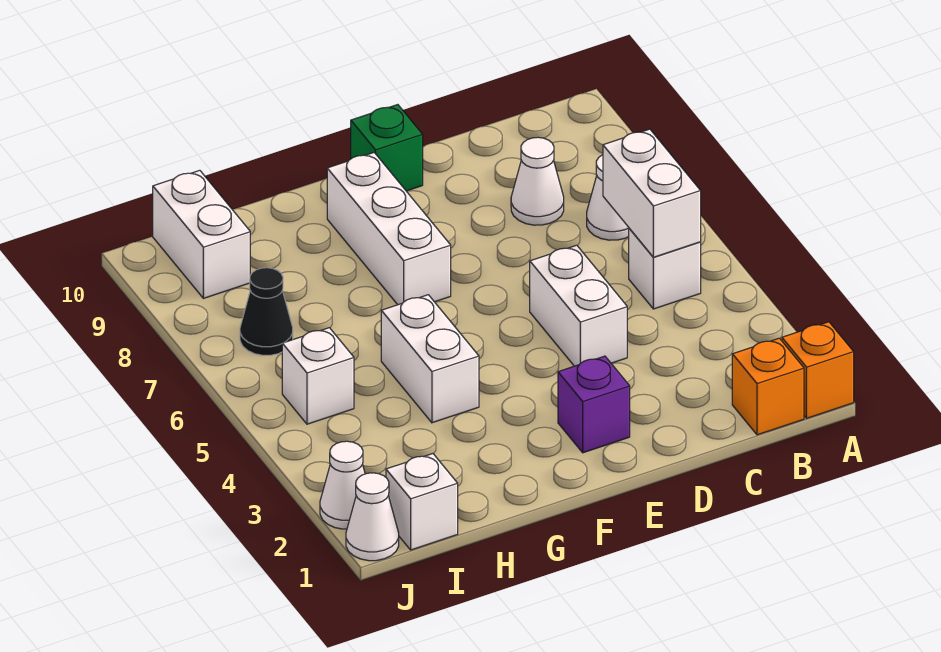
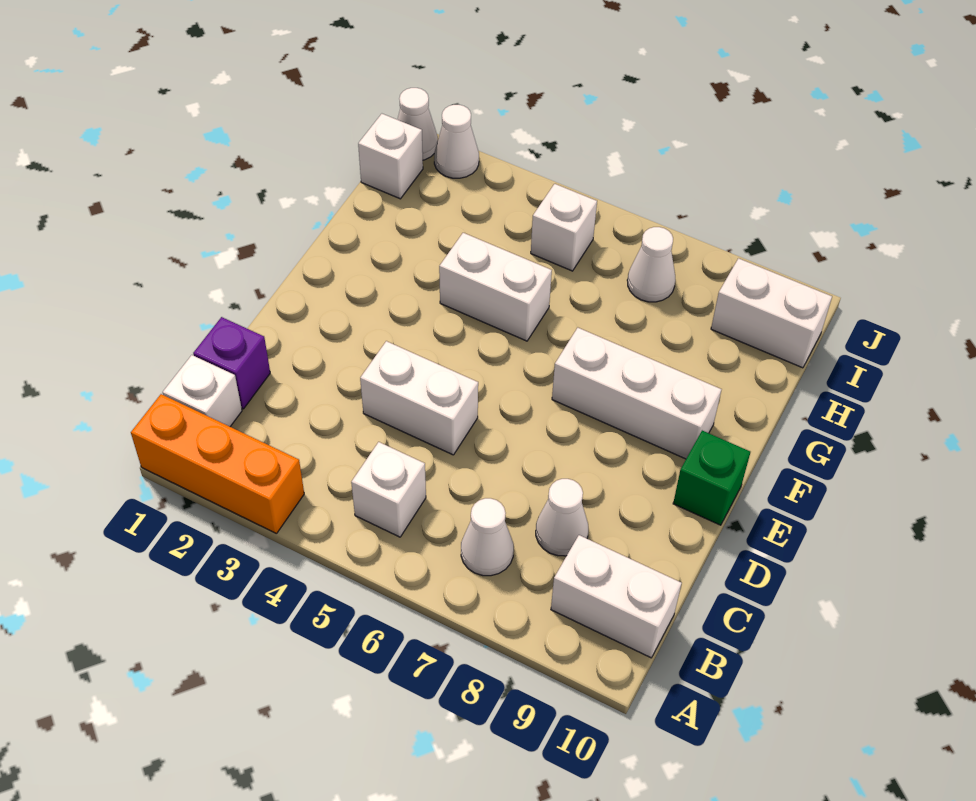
orange brick A1 level 1 -> orange brick A1:A3 level 1
orange brick B1 level 1 -> white brick B1 level 1
white brick B5:B6 level 2 -> white brick B9:B10 level 1
purple brick E2 level 1 -> purple brick C1 level 1
black cone I7 level 1 -> white cone I7 level 1

